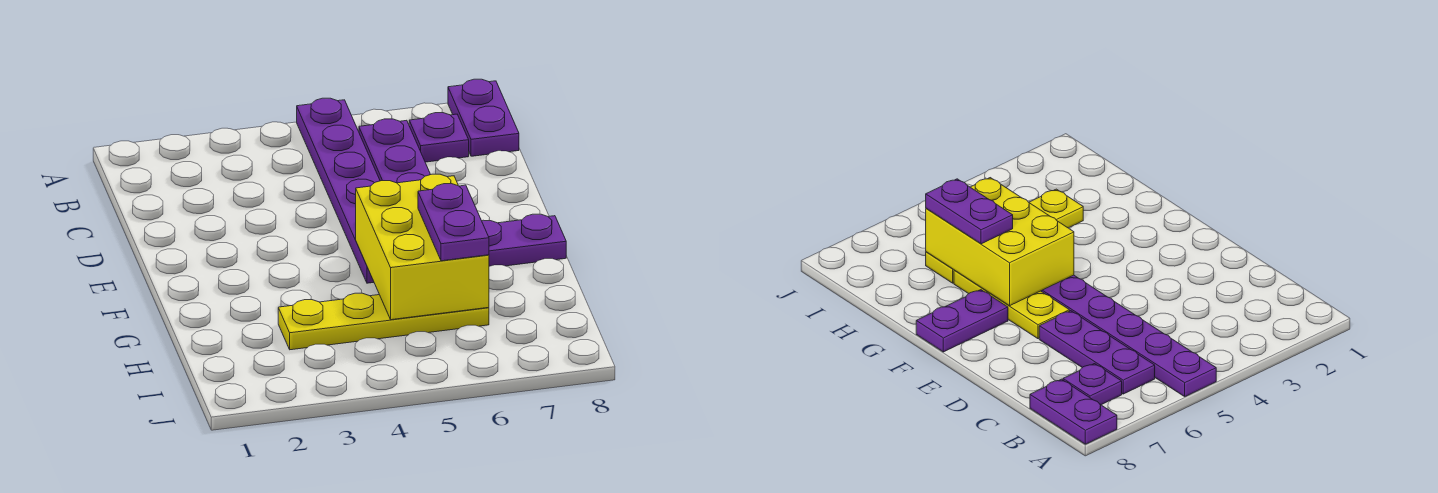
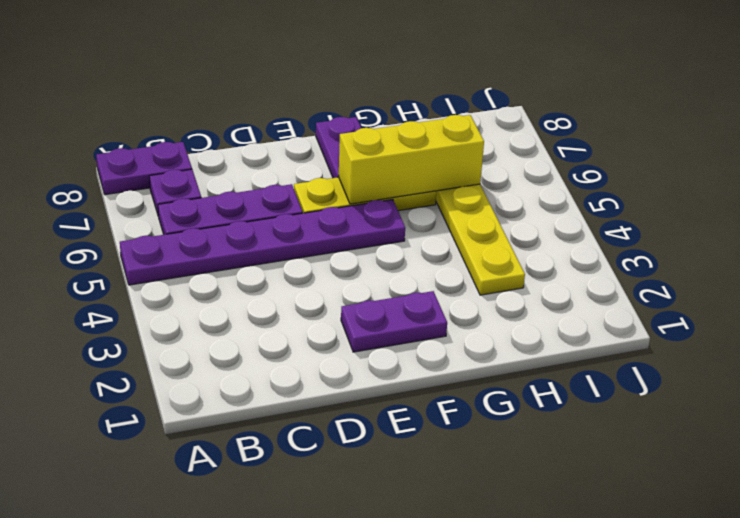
yellow brick F5:H6 level 2 -> yellow brick F6:H6 level 2
purple plate G6:H6 level 3 -> purple plate E2:F2 level 1

